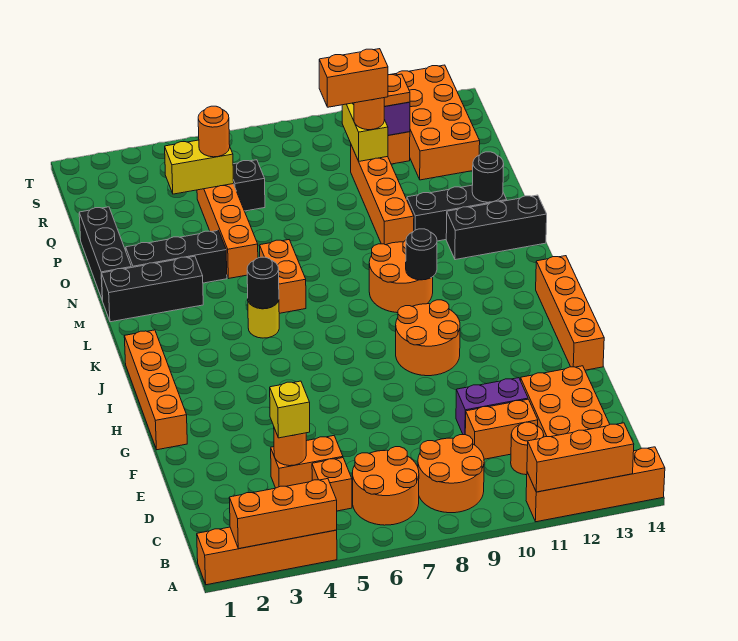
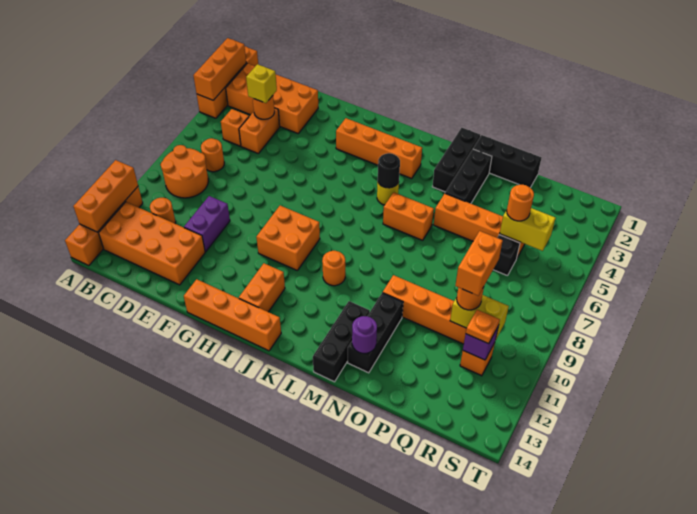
orange round brick B6:C7 level 1 -> orange round brick C7 level 1
orange brick D10:D11 level 1 -> orange brick I12:I13 level 1
orange brick G1:J1 level 1 -> orange brick H3:K3 level 1
orange round brick H9:I10 level 1 -> orange brick H9:I10 level 1
orange round brick K9:L10 level 1 -> orange round brick K10 level 1
black round brick K10 level 2 -> none
black round brick N13 level 2 -> purple round brick N13 level 2
yellow brick Q4:Q5 level 2 -> yellow brick Q5:R5 level 2
orange brick Q12:T13 level 1 -> orange brick B2:E3 level 1

